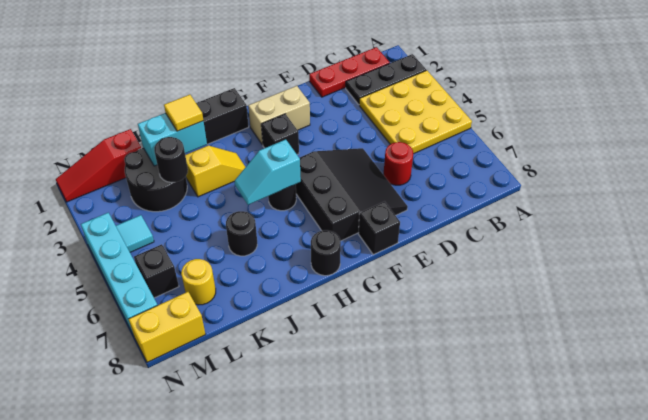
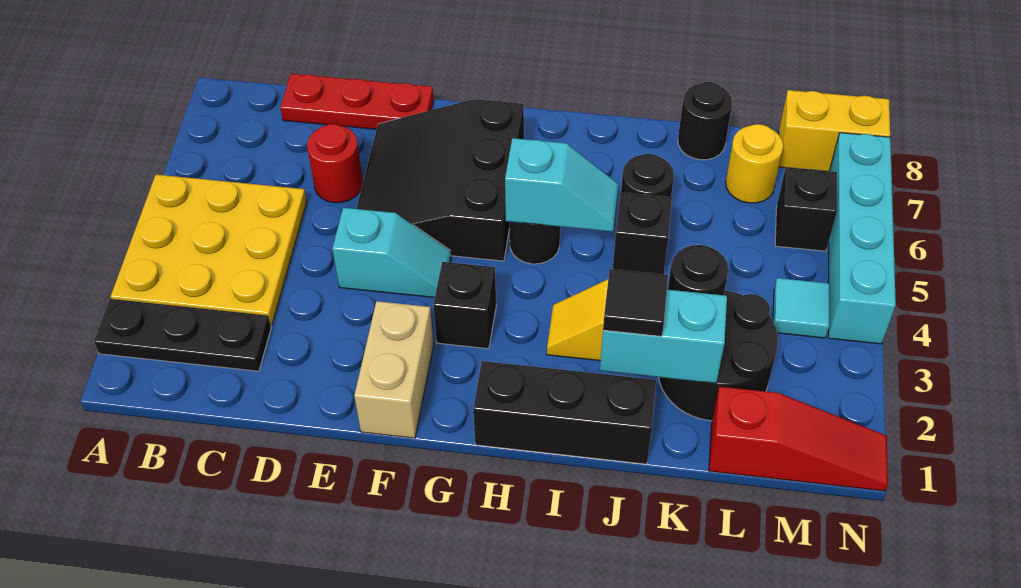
red plate B1:D1 level 1 -> red plate C8:E8 level 1
none -> cyan slope E4:F4 level 1 top E
tan brick F2:G2 level 1 -> tan brick F1:F2 level 1
black brick F8 level 1 -> black brick J5 level 1
black round brick H8 level 1 -> black round brick K8 level 1
yellow tile J2 level 3 -> black tile J2 level 3

